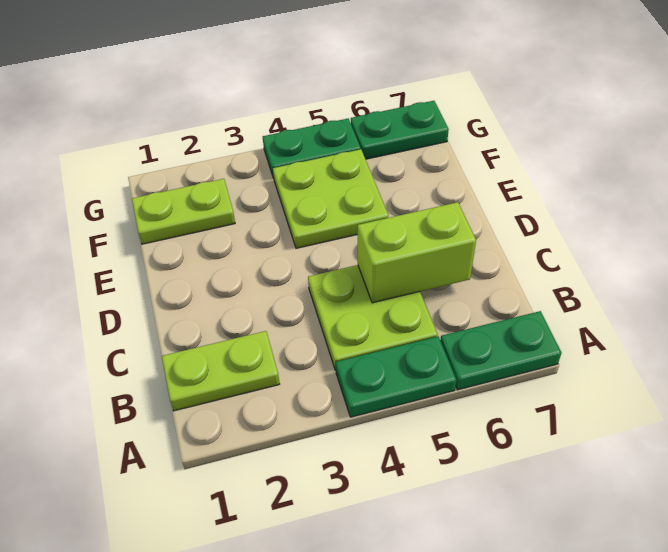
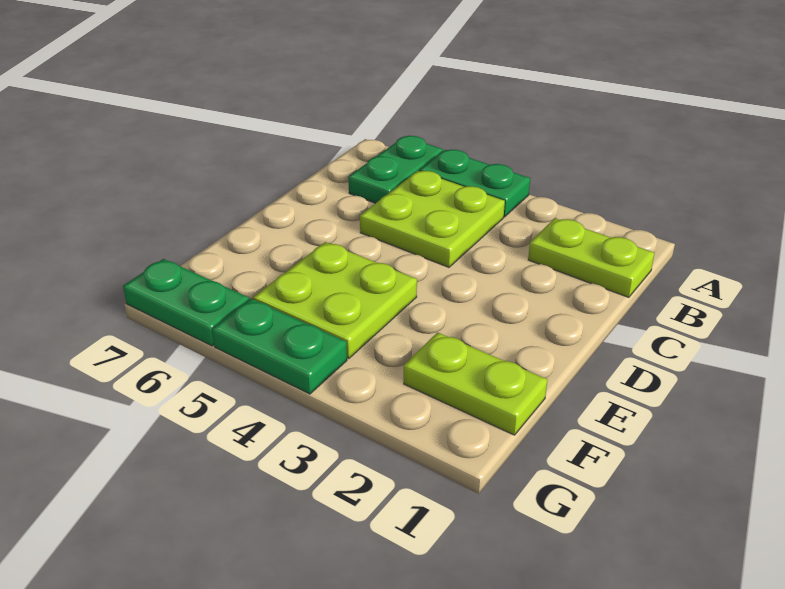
green plate A6:A7 level 1 -> green plate A6:B6 level 1
lime brick C5:C6 level 2 -> none

